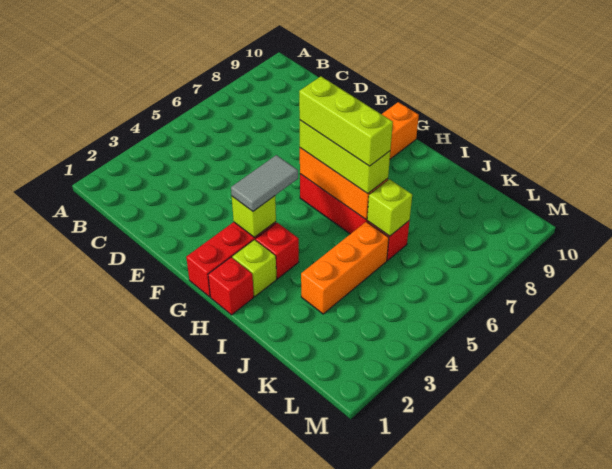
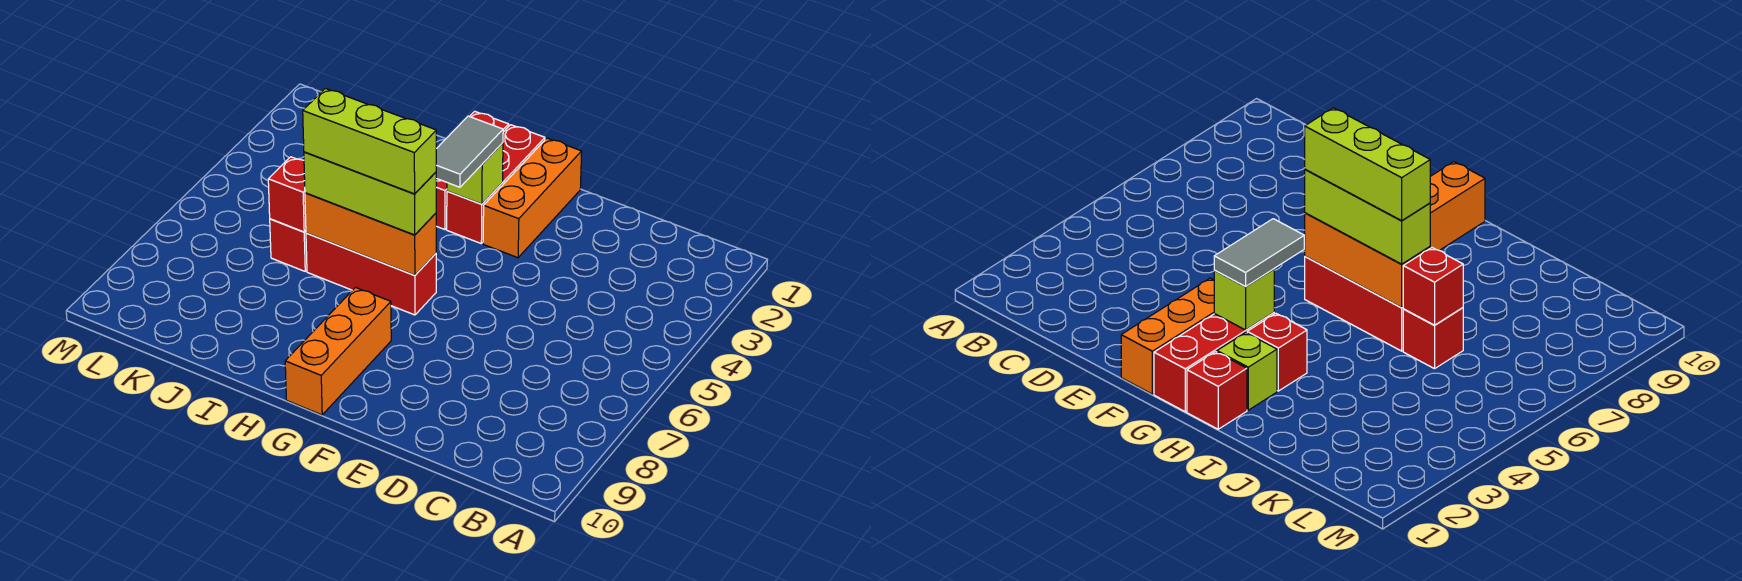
orange brick J3:J5 level 1 -> orange brick F1:F3 level 1
lime brick J6 level 2 -> red brick J6 level 2

